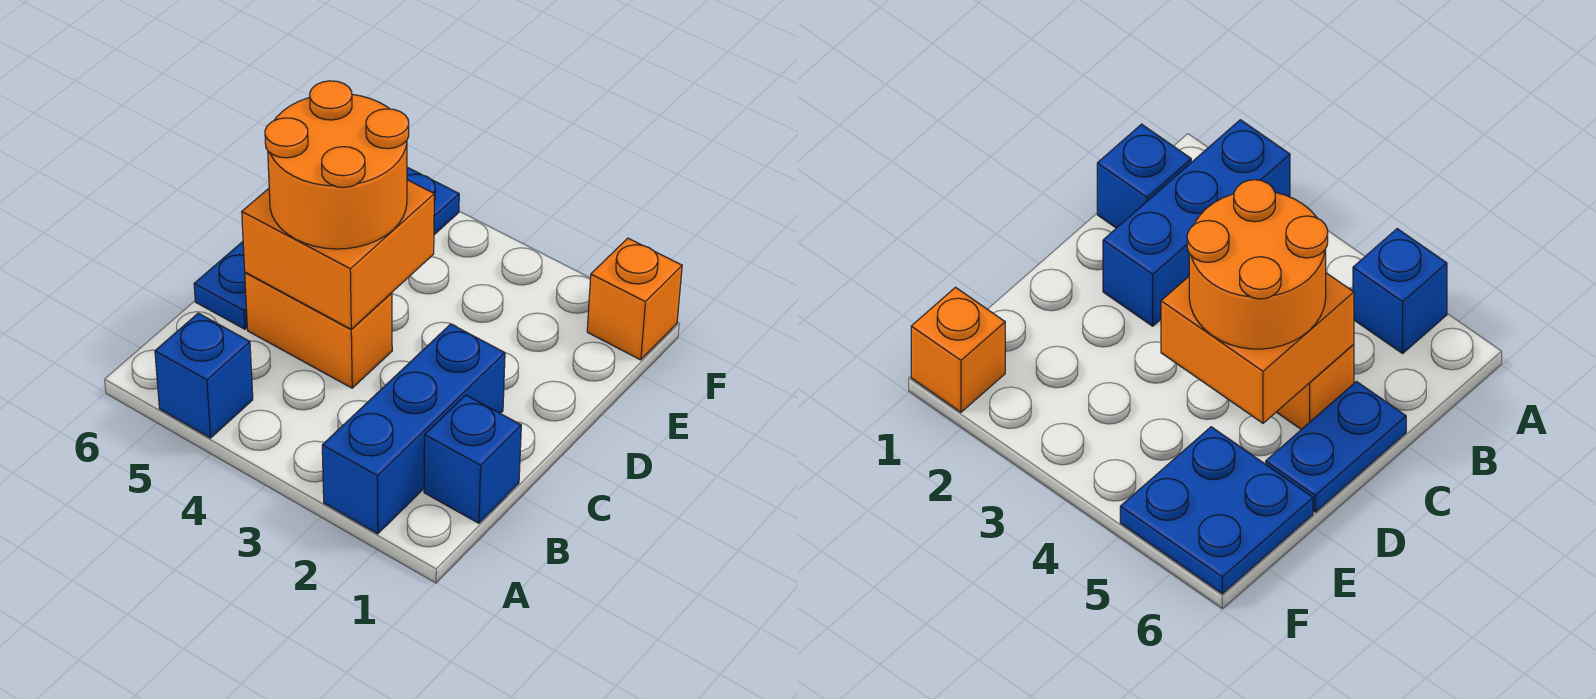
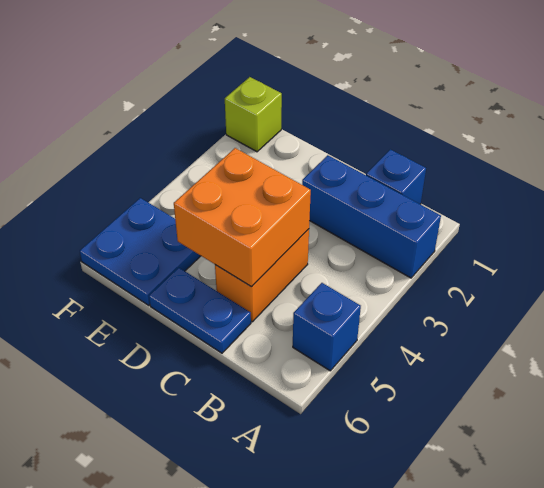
orange round brick C4:D5 level 3 -> none
orange brick F1 level 1 -> lime brick F1 level 1

